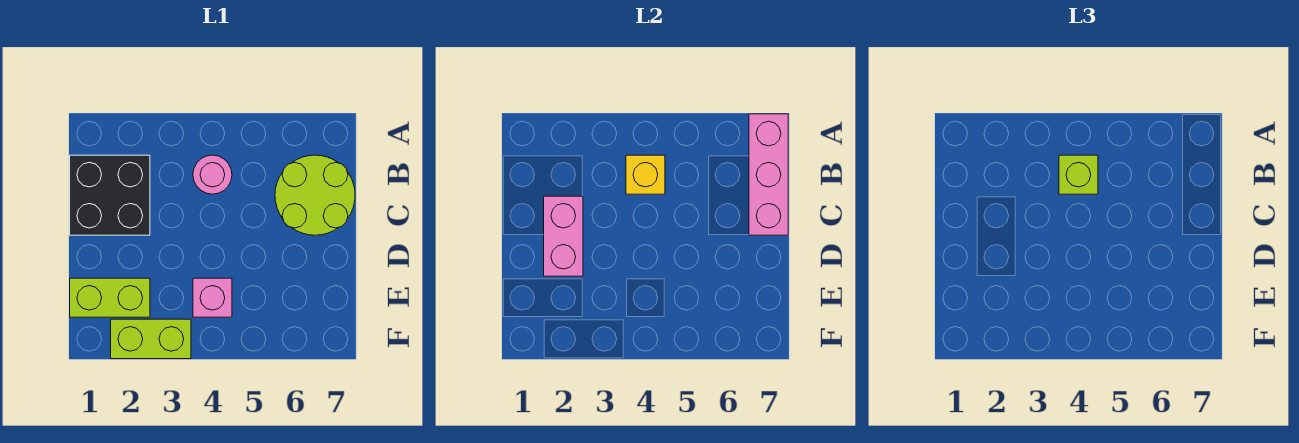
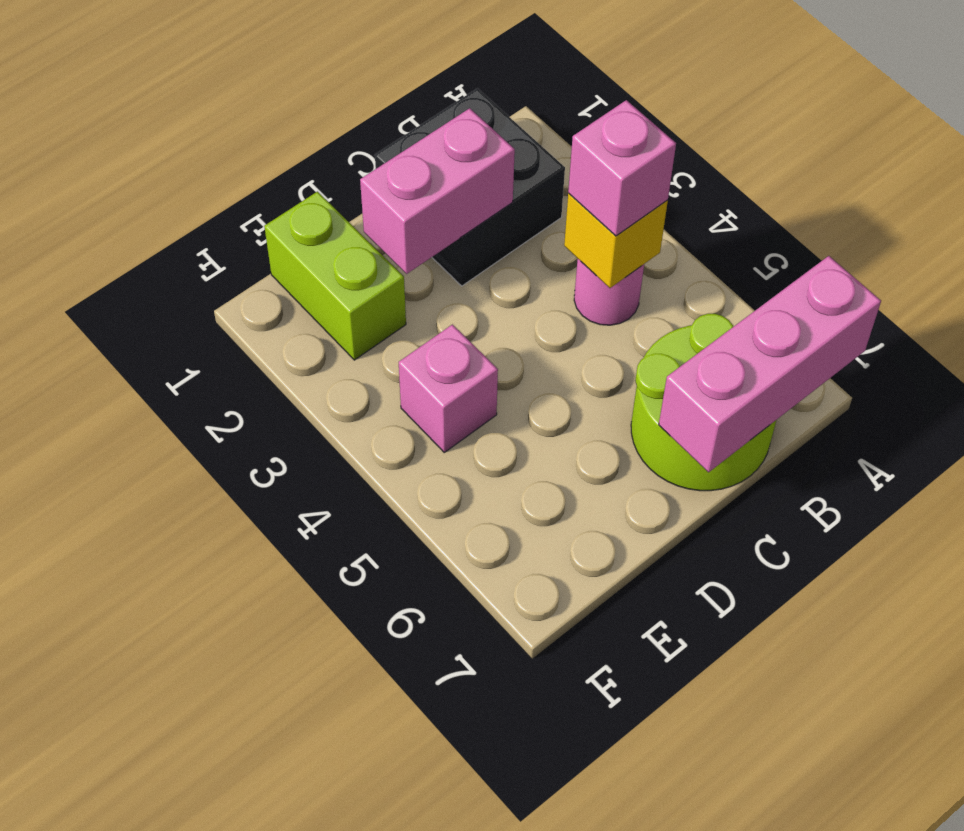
lime brick B4 level 3 -> pink brick B4 level 3
lime brick F2:F3 level 1 -> none

